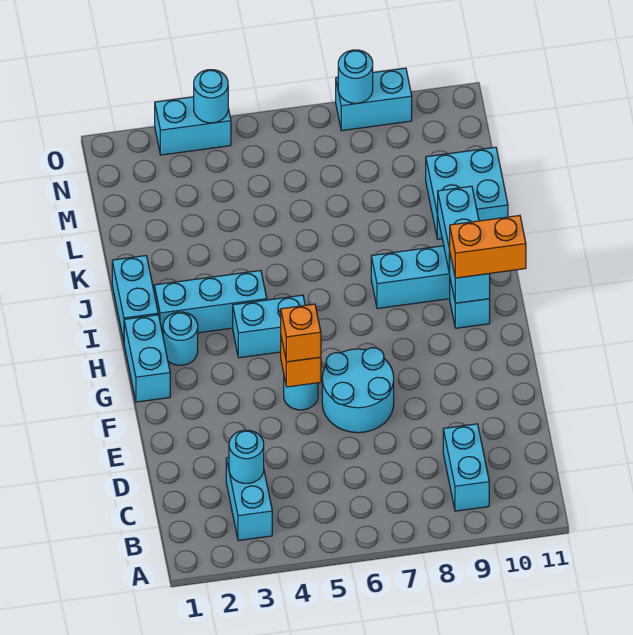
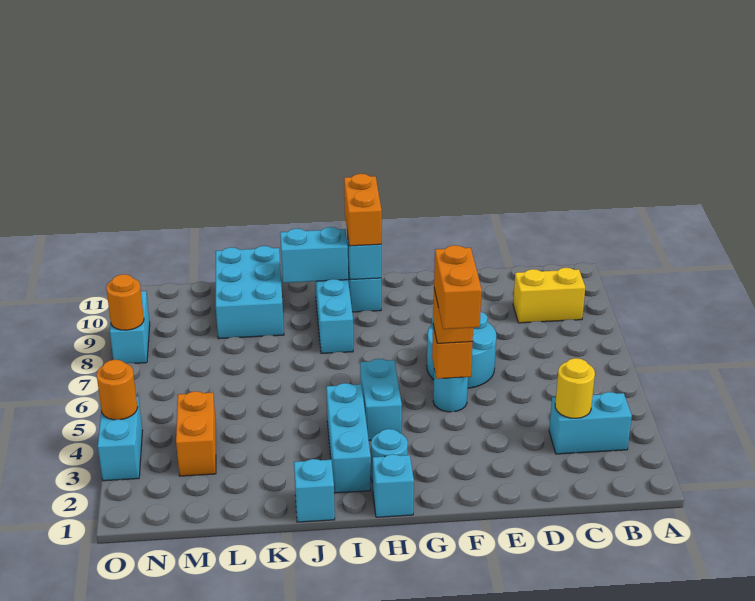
cyan brick B9:C9 level 1 -> yellow brick B9:C9 level 1
cyan round brick C3 level 2 -> yellow round brick C3 level 2
none -> orange brick F4:F5 level 4
cyan brick G1:H1 level 1 -> cyan brick H1 level 1
cyan brick I1:J1 level 1 -> cyan brick J1 level 1
cyan brick K10:L11 level 1 -> cyan brick K9:L11 level 1
none -> orange brick M3:M4 level 1
cyan round brick O4 level 2 -> orange round brick O4 level 2
cyan round brick O8 level 2 -> orange round brick O8 level 2

